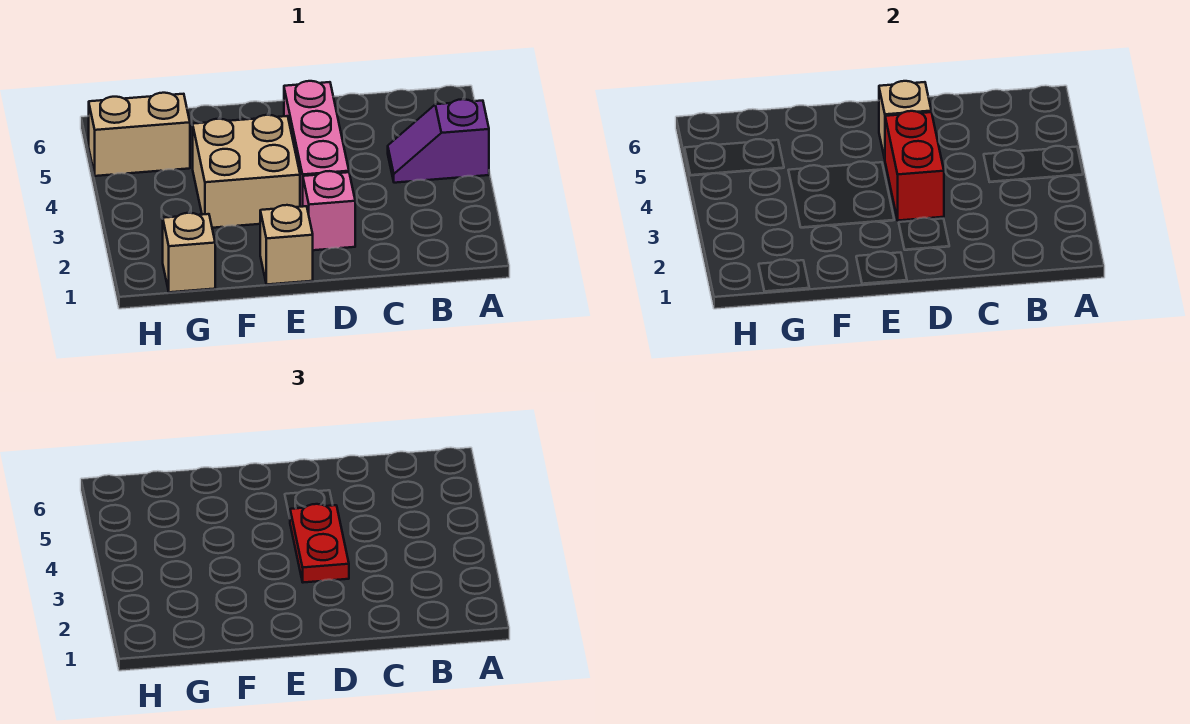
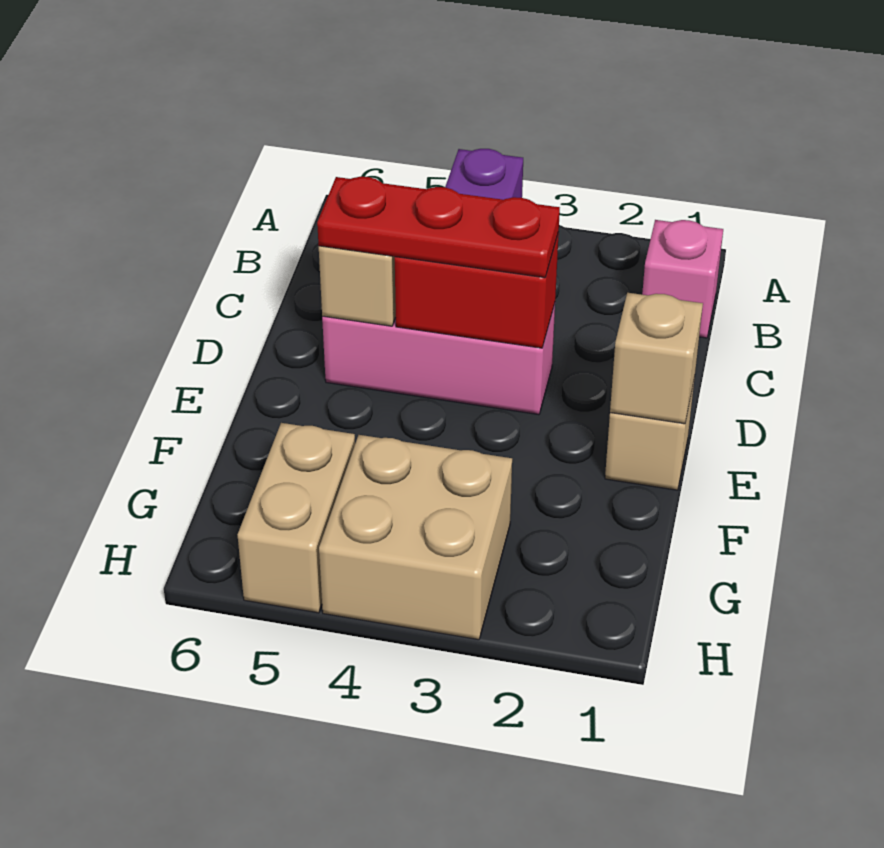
pink brick D2 level 1 -> pink brick B1 level 1
red plate D3:D4 level 3 -> red plate D3:D5 level 3
tan brick E3:F4 level 1 -> tan brick G3:H4 level 1
tan brick G1 level 1 -> tan brick E1 level 2

